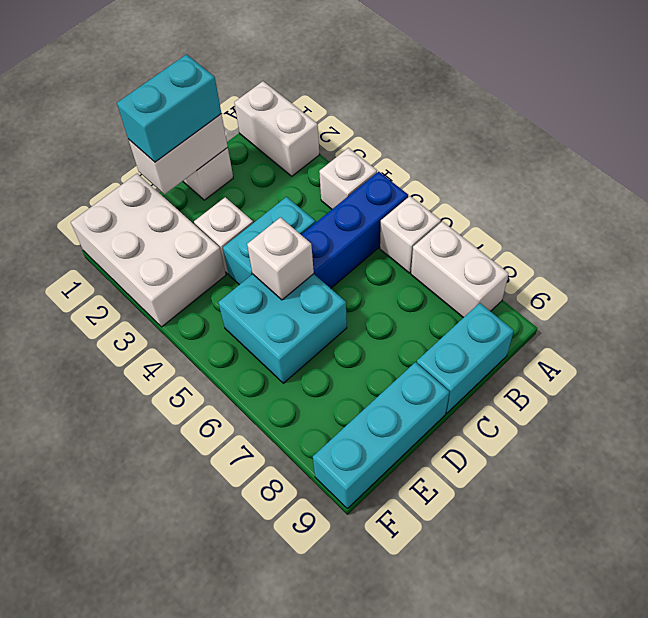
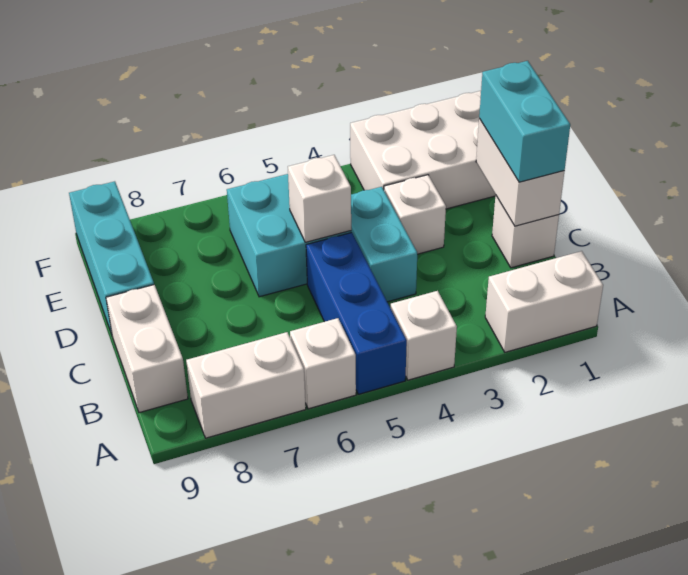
cyan brick B9:C9 level 1 -> white brick B9:C9 level 1

